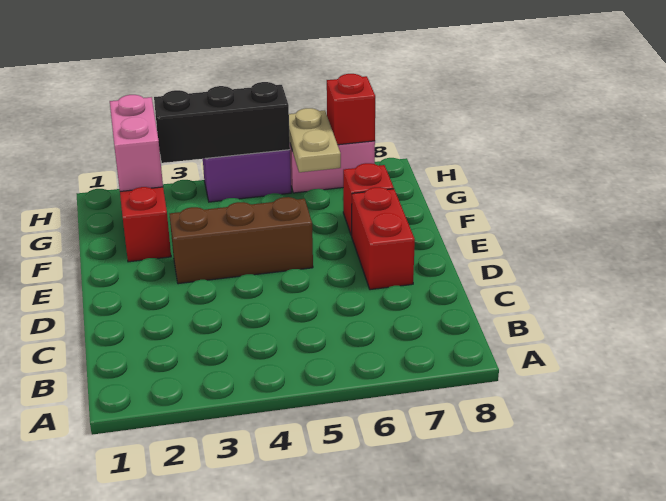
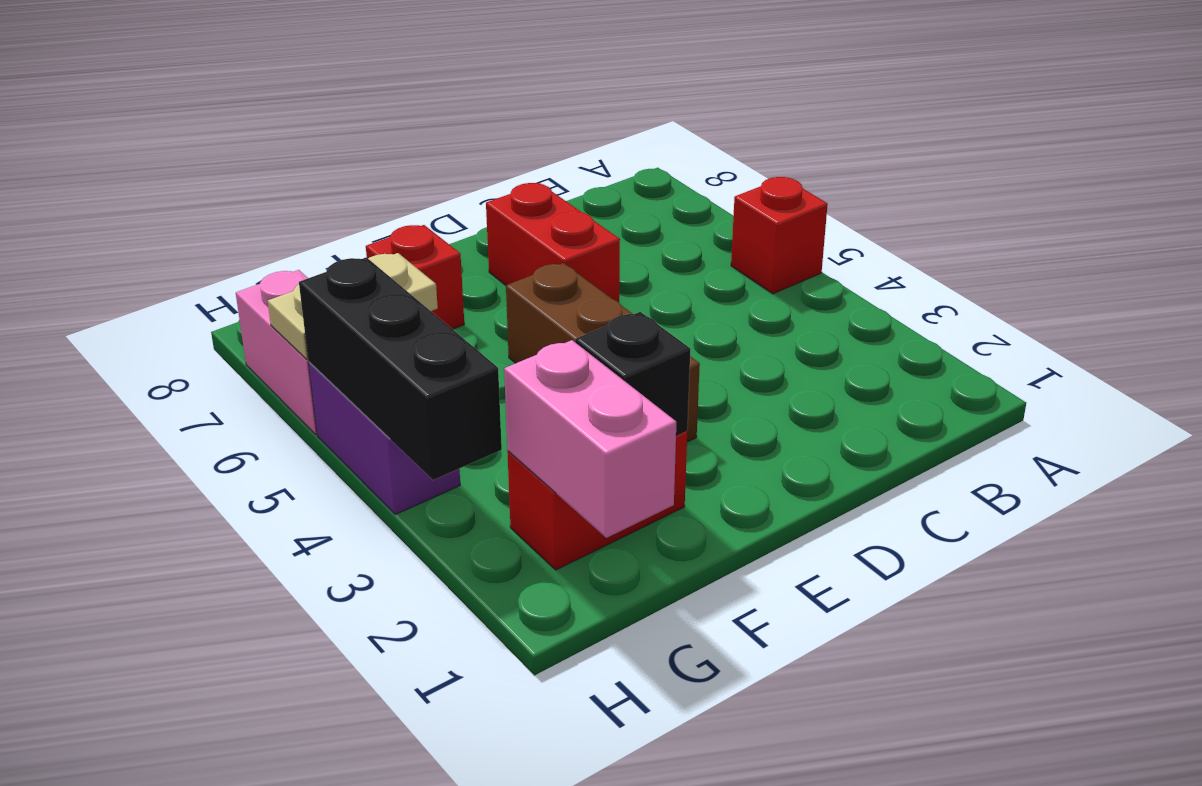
red brick D7:E7 level 1 -> red brick D6:D7 level 1
none -> black brick F2 level 2
pink brick G2:H2 level 2 -> pink brick G1:G2 level 2
red brick H7 level 2 -> red brick A5 level 1

